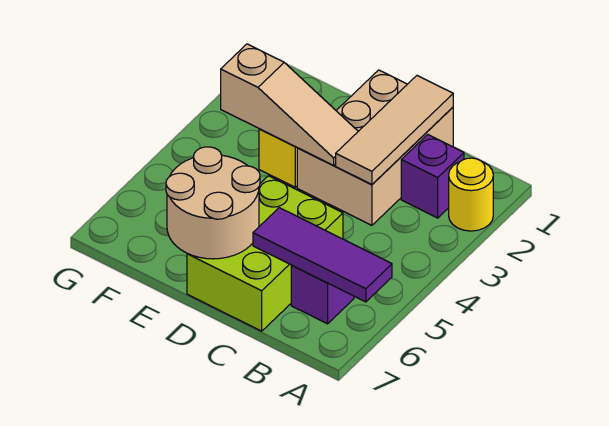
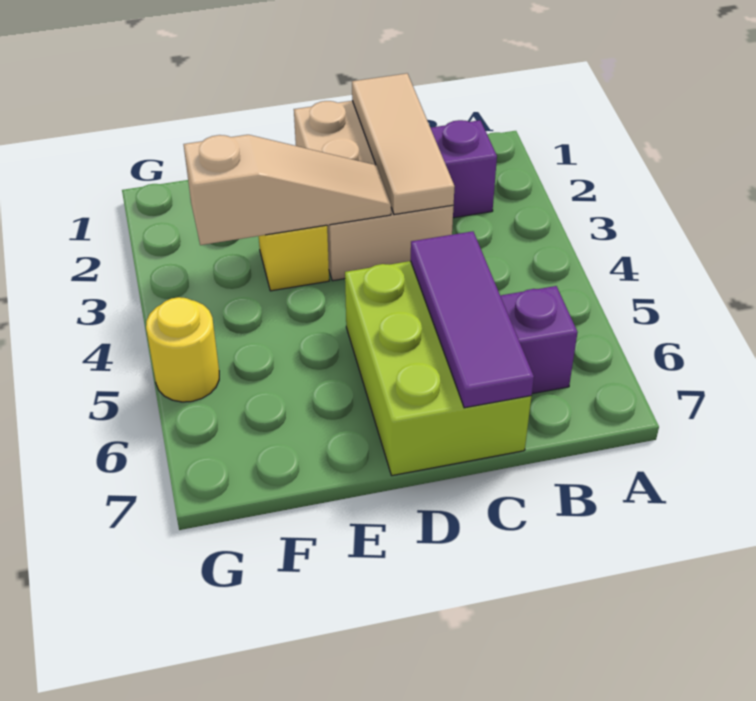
yellow round brick A2 level 1 -> yellow round brick G5 level 1
purple tile A6:C6 level 2 -> purple tile C5:C7 level 2
tan round brick D6:E7 level 2 -> none

